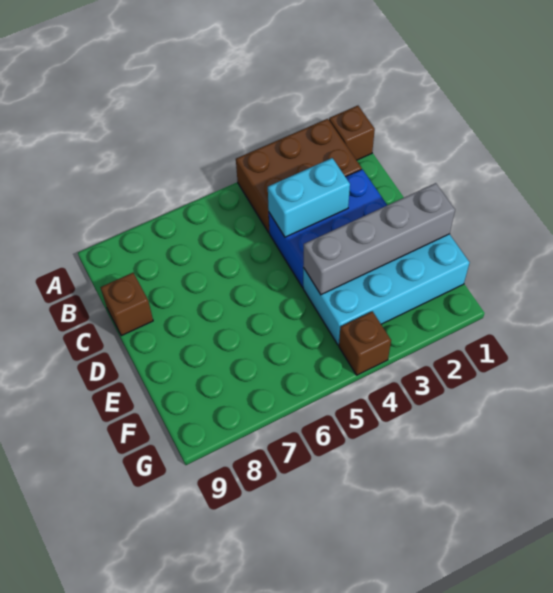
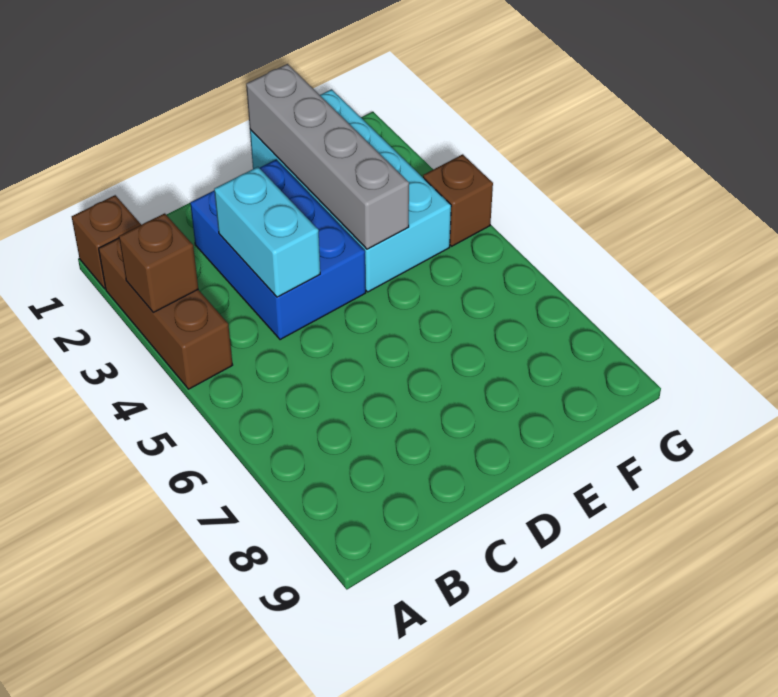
brown brick A2:B4 level 1 -> brown brick A2:A4 level 1
brown brick C9 level 1 -> brown brick A3 level 2

